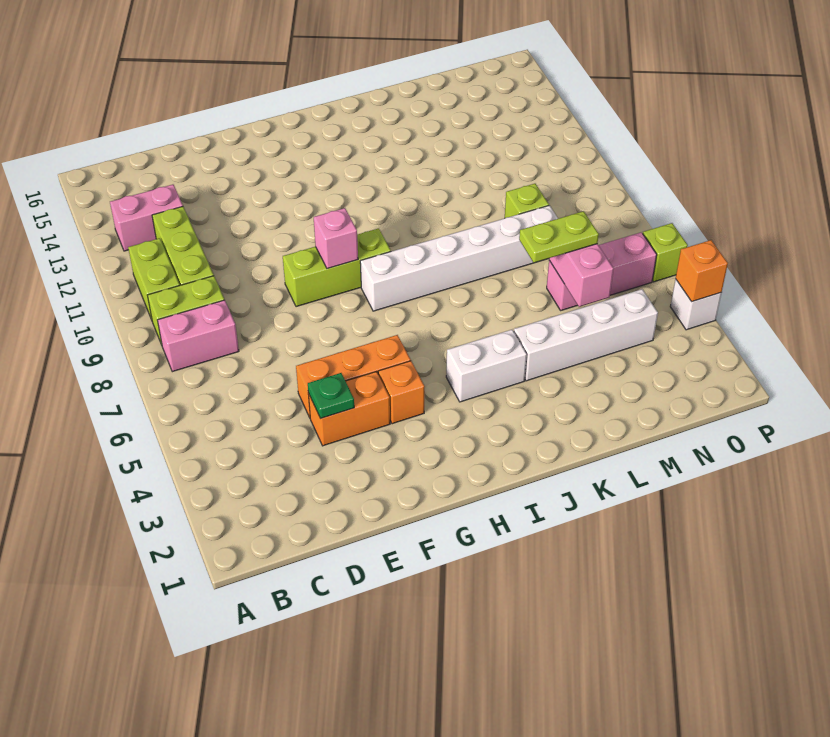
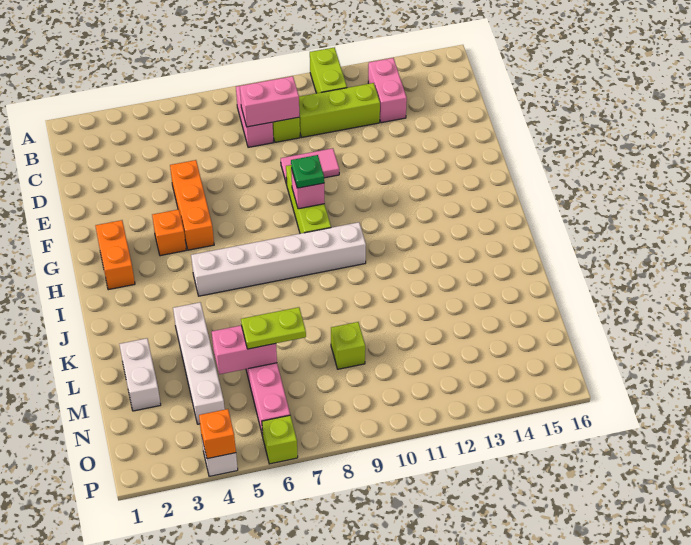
lime brick B10:B11 level 1 -> lime brick A11:B11 level 1
none -> pink brick C8:C9 level 2
orange brick E4:F4 level 1 -> orange brick G2:H2 level 1
green plate E4 level 2 -> green plate G9 level 3
none -> pink tile E9:E10 level 1
white brick H8:M8 level 1 -> white brick I5:I10 level 1
white brick I4:J4 level 1 -> white brick L2:M2 level 1
lime plate L6:M6 level 3 -> lime plate M6:M7 level 3

